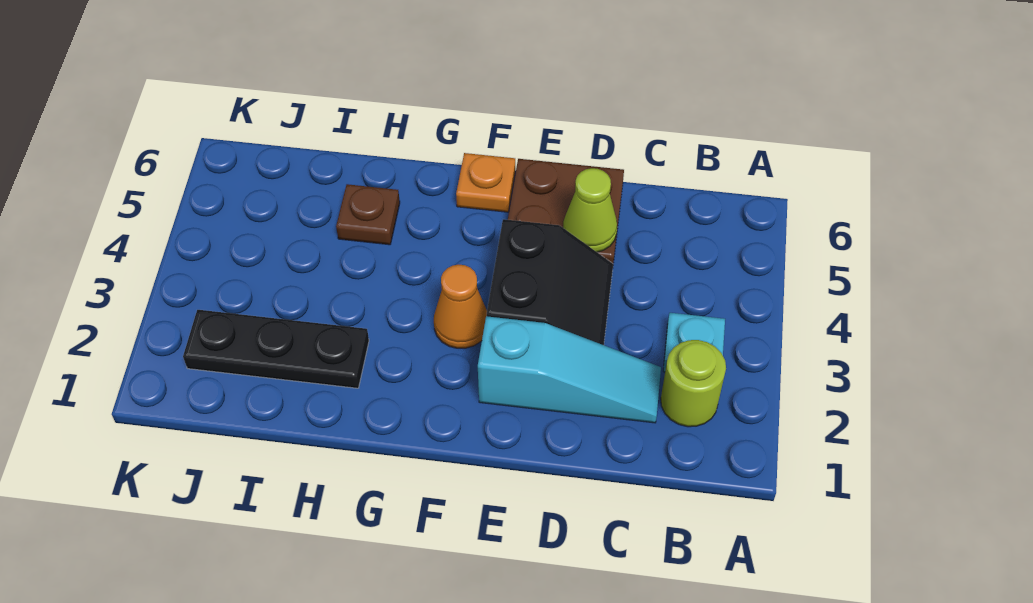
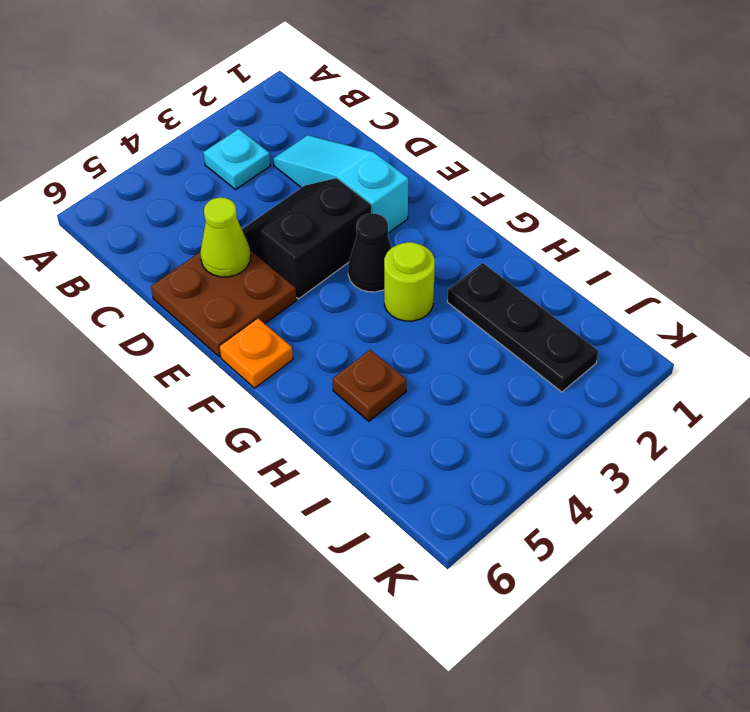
lime round brick B2 level 1 -> lime round brick G3 level 1
orange cone F3 level 1 -> black cone F3 level 1

